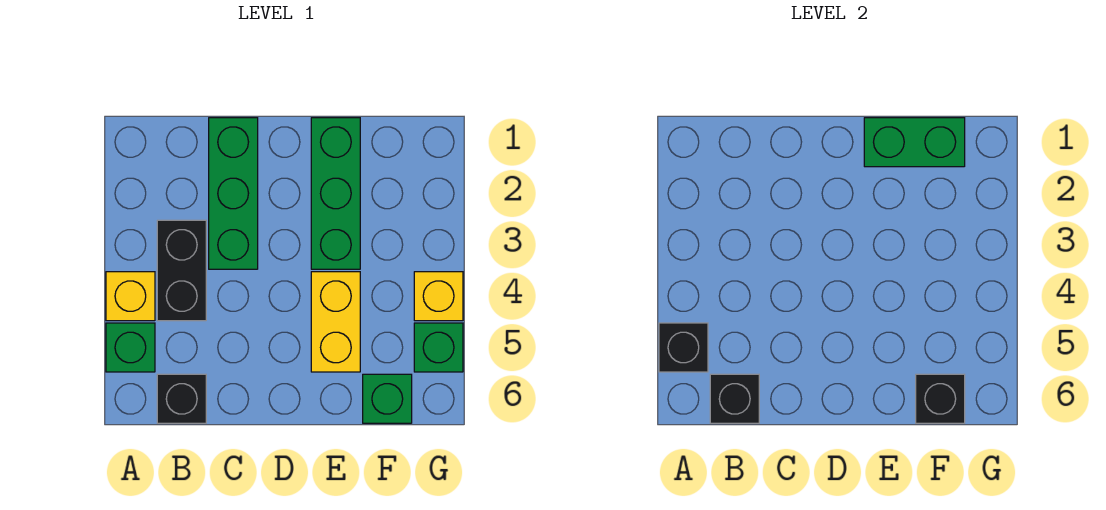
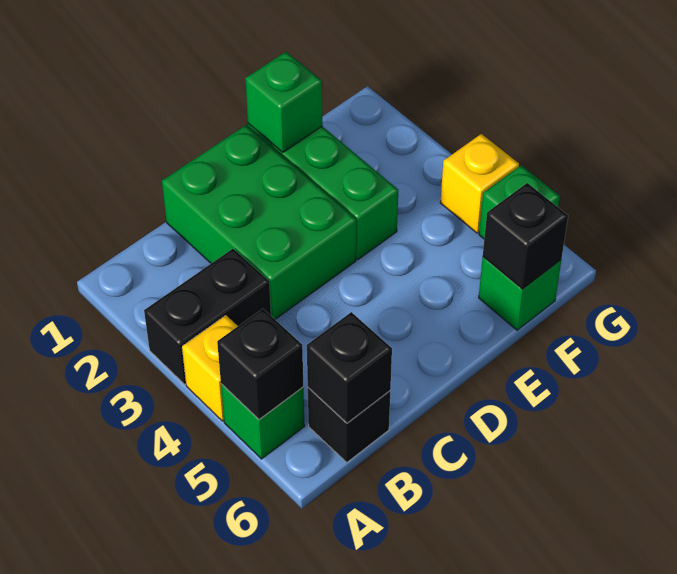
black brick B3:B4 level 1 -> black brick A3:B3 level 1
green brick C1:C3 level 1 -> green brick C1:D3 level 1
green brick E1:F1 level 2 -> green brick E1 level 2
yellow brick E4:E5 level 1 -> none

